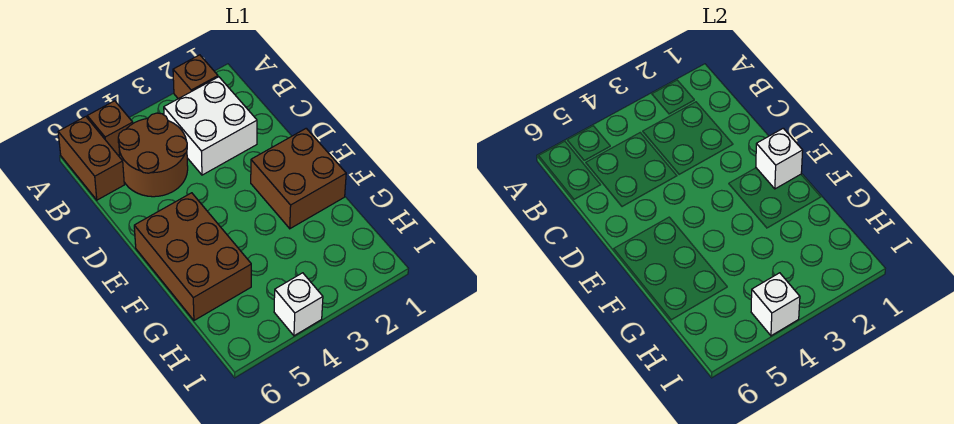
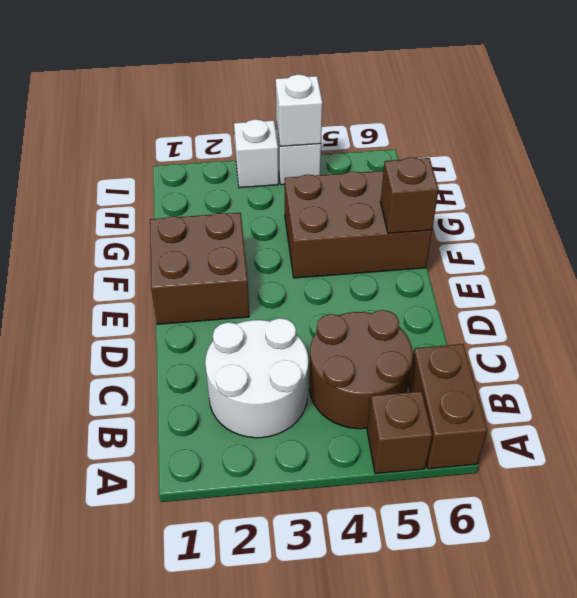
brown brick A2 level 1 -> brown brick F6 level 2
white brick B2:C3 level 1 -> white round brick B2:C3 level 1
white brick E1 level 2 -> white brick I3 level 1
brown brick E5:G6 level 1 -> brown brick F4:G6 level 1

